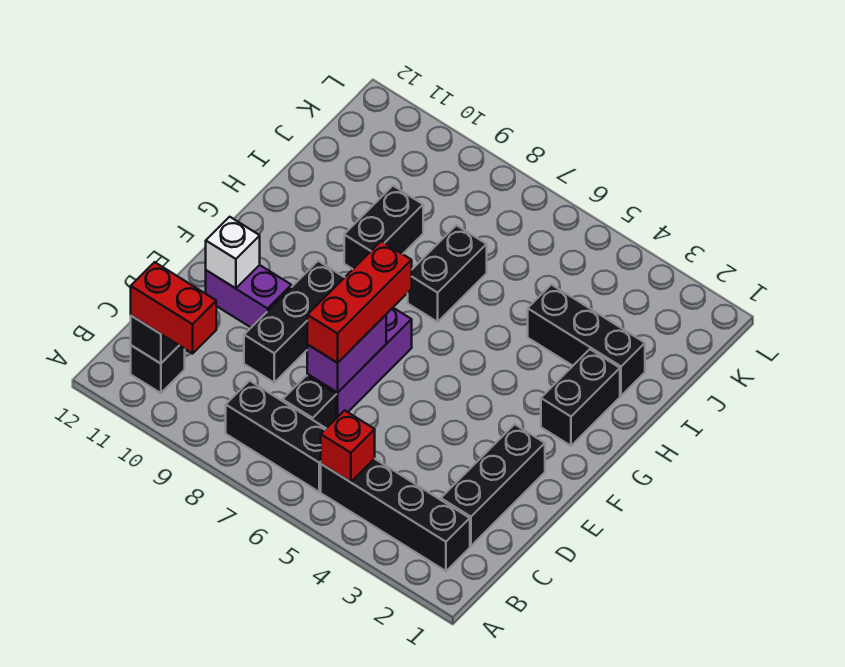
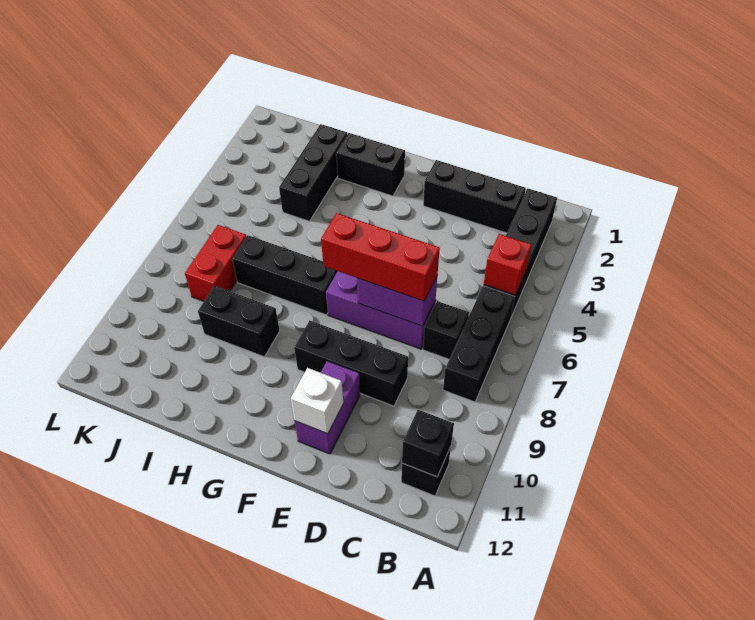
red brick B10:B11 level 3 -> red brick J7:J8 level 1
black brick H7:I7 level 1 -> black brick G7:I7 level 1

